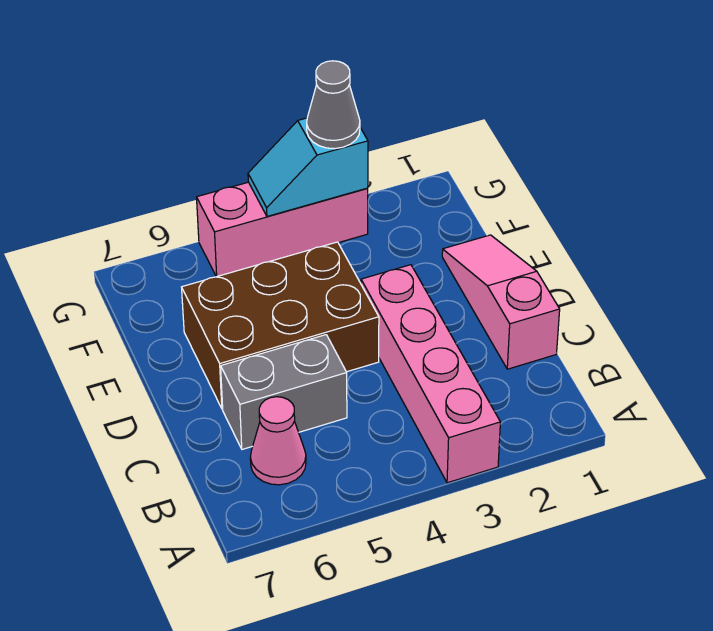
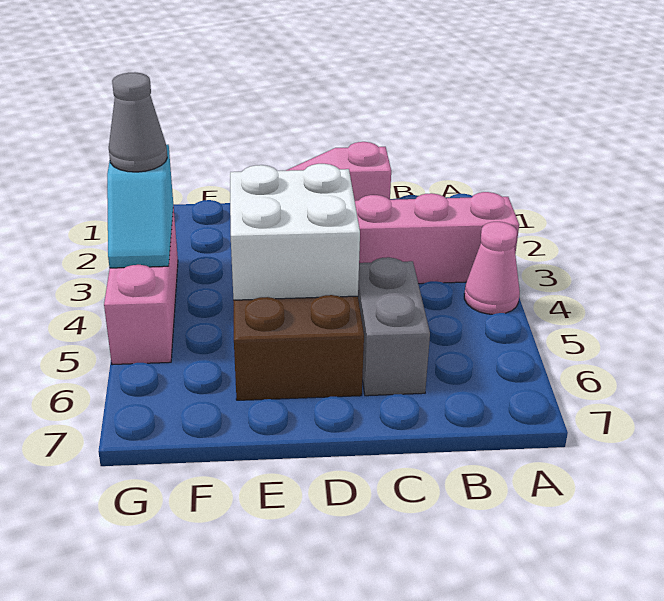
pink cone B6 level 1 -> pink cone A4 level 1
none -> white brick D4:E5 level 2

